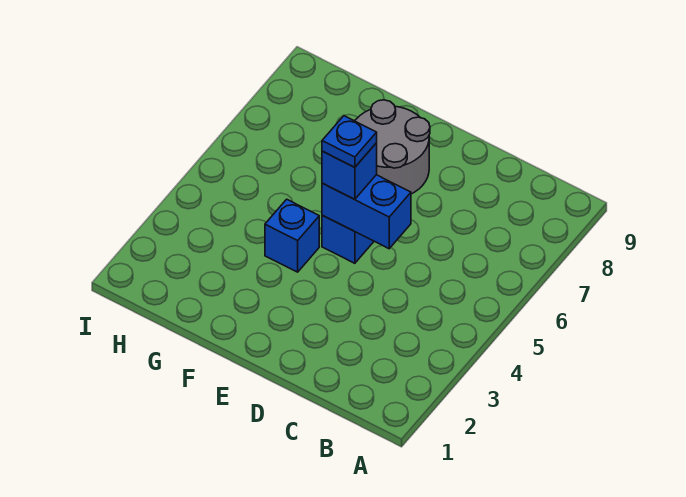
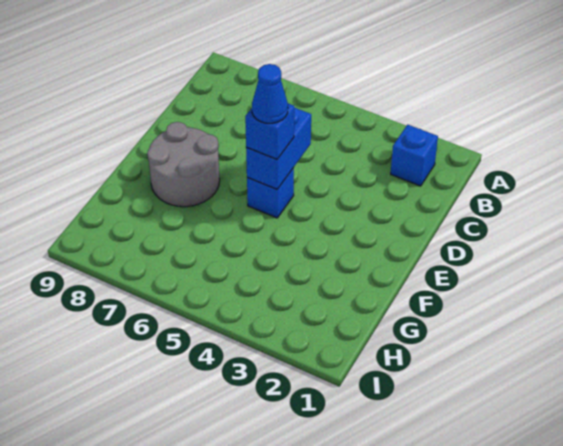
blue plate E5 level 4 -> blue cone E5 level 4
blue brick F4 level 1 -> blue brick B2 level 1

